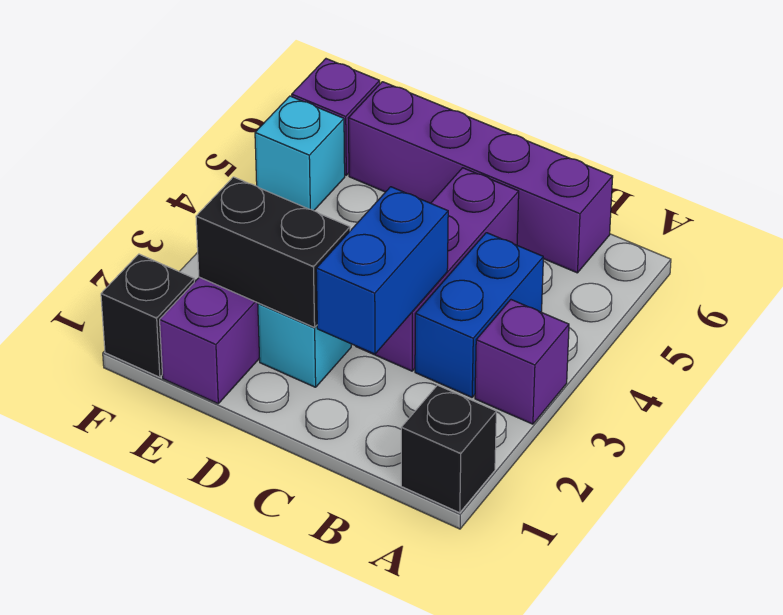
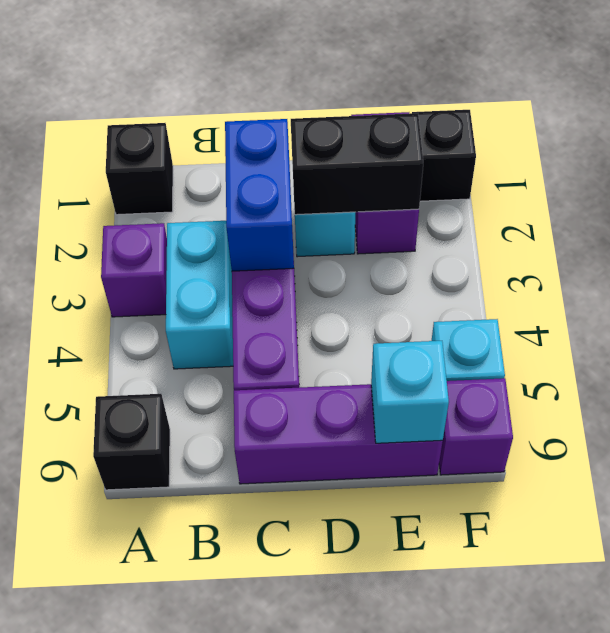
none -> black brick A6 level 1
blue brick B3:B4 level 1 -> cyan brick B3:B4 level 1
purple brick B6:E6 level 1 -> purple brick C6:E6 level 1
none -> cyan brick E6 level 2

